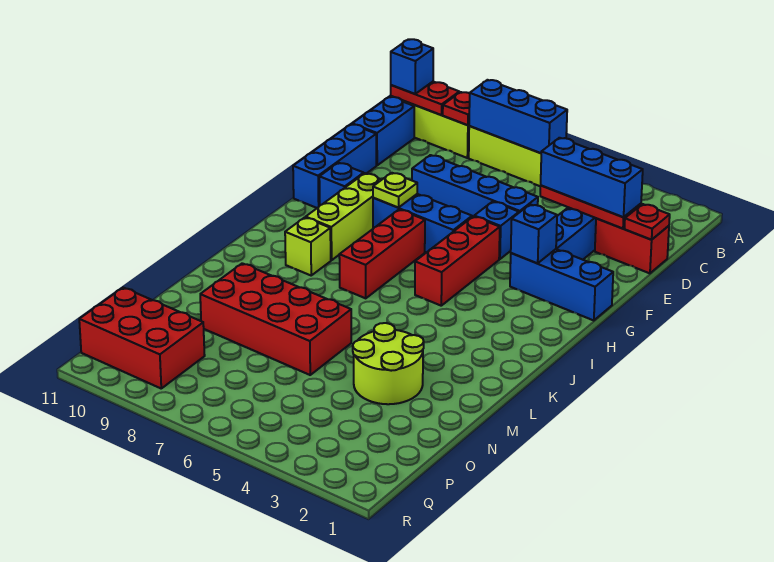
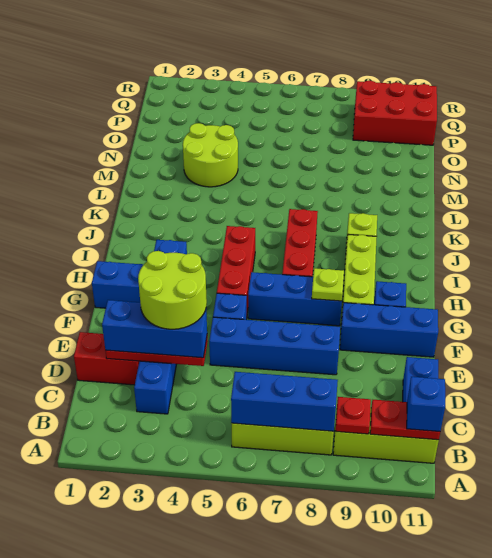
red plate D1 level 2 -> none
none -> lime round brick D3:E4 level 4
blue brick E11:G11 level 1 -> blue brick F9:F11 level 1
red brick M6:N9 level 1 -> none

